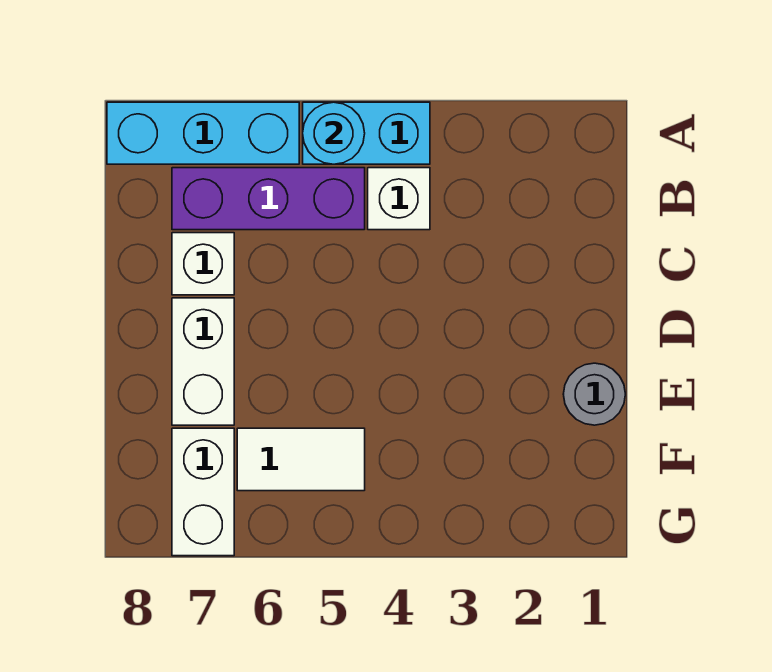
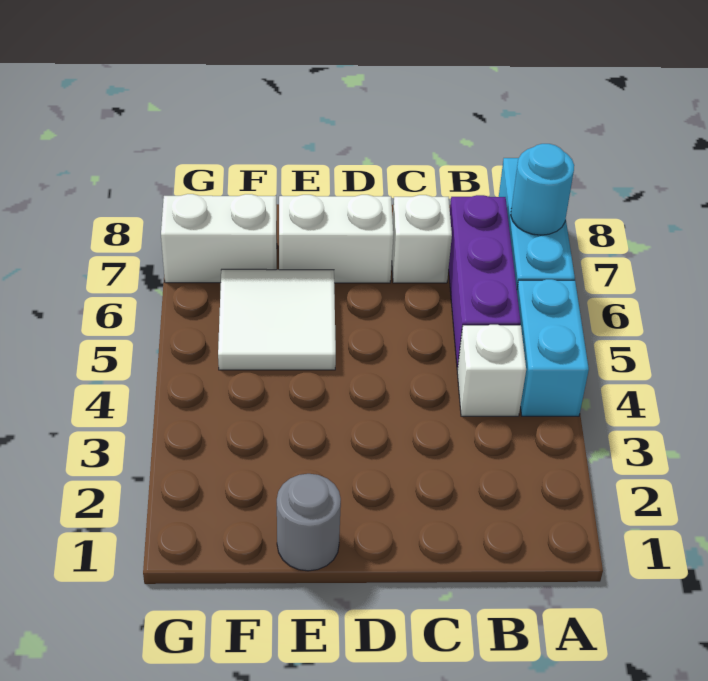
cyan round brick A5 level 2 -> cyan round brick A7 level 2
white tile F5:F6 level 1 -> white tile E5:F6 level 1

